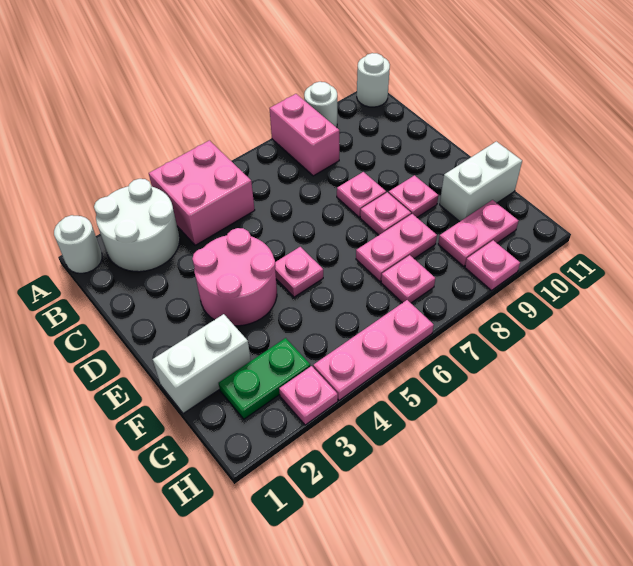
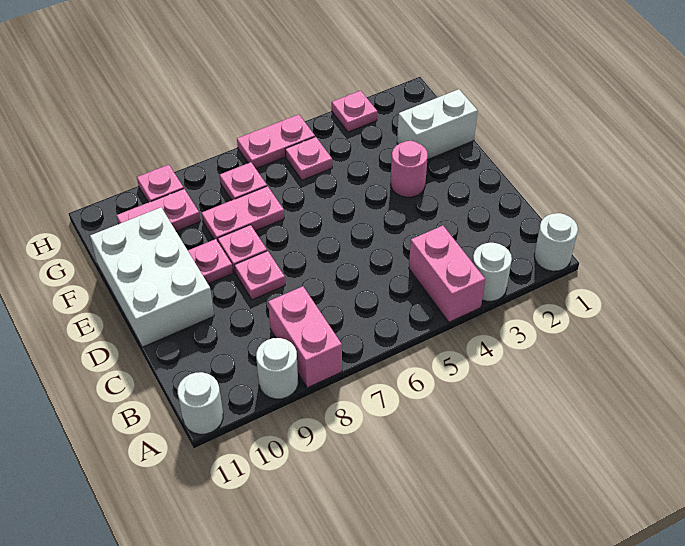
white round brick A2:B3 level 1 -> white round brick A3 level 1
pink brick A4:B5 level 1 -> pink brick A4:B4 level 1
pink round brick D3:E4 level 1 -> pink round brick E3 level 1
pink plate E5 level 1 -> pink plate G5 level 1
white brick F10:F11 level 1 -> white brick D10:F11 level 1
green plate G2:G3 level 1 -> none
pink plate H4:H6 level 1 -> pink plate H5:H6 level 1

